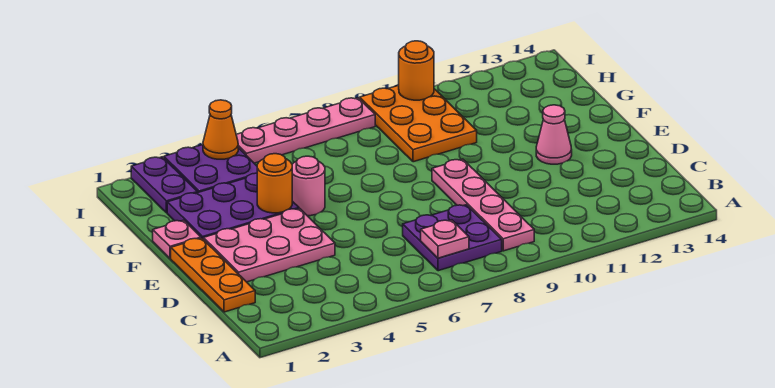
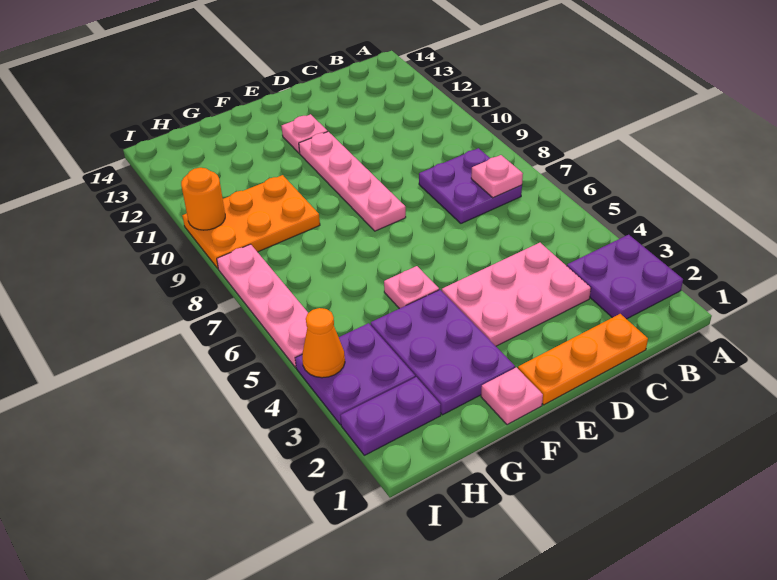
none -> purple plate A2:B3 level 1
pink plate B9:E9 level 1 -> pink plate E8:E11 level 1
pink plate D2:E4 level 1 -> pink plate C3:E4 level 1
pink cone E12 level 1 -> pink plate E12 level 1
orange round brick F4 level 2 -> none
pink round brick F5 level 1 -> pink plate F5 level 1

